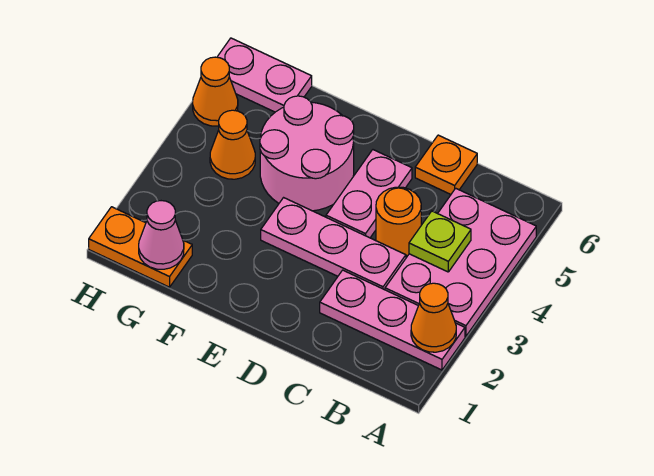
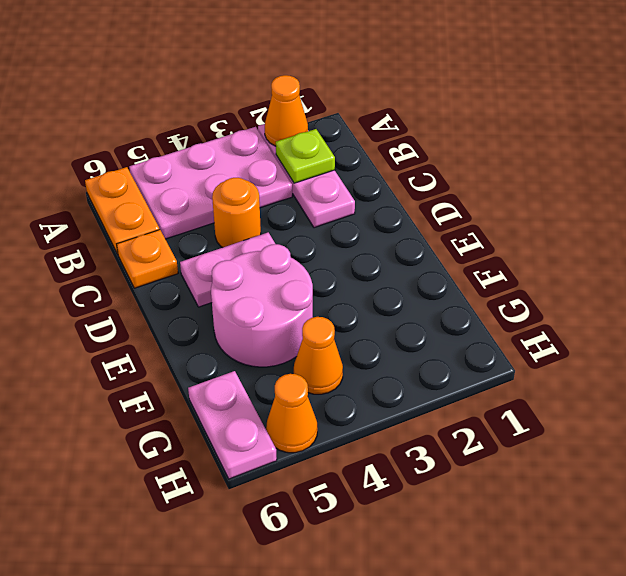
lime plate B4 level 2 -> lime plate B2 level 2
pink plate C3:E3 level 1 -> none
orange plate G1:H1 level 1 -> orange plate A6:B6 level 1
pink cone G1 level 2 -> none

